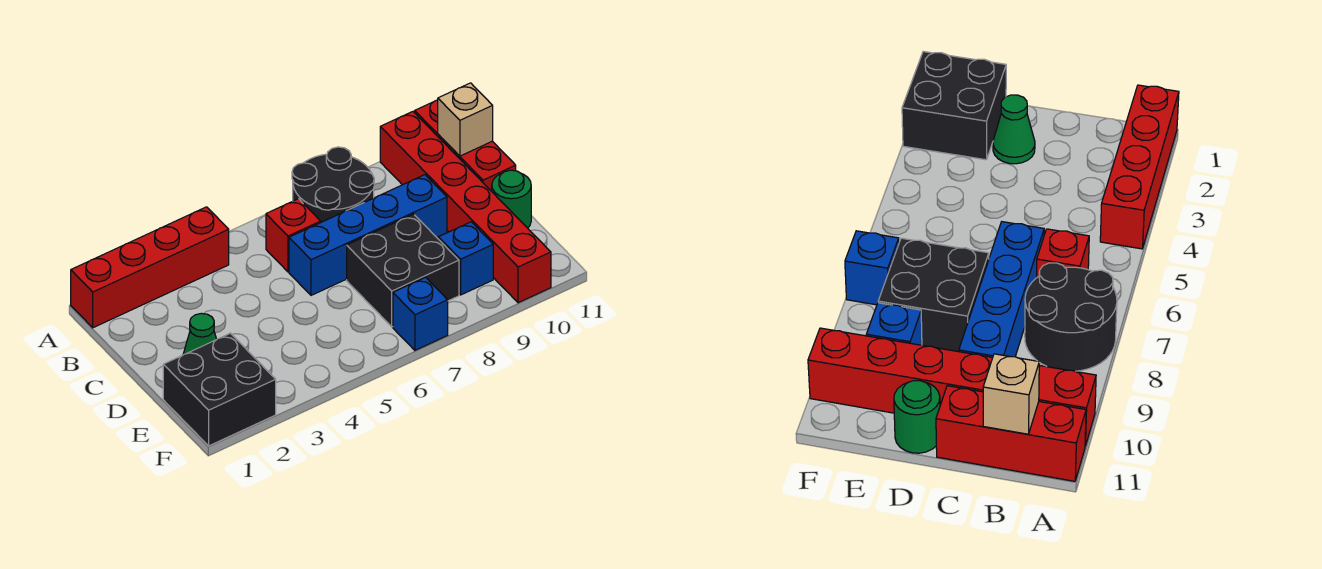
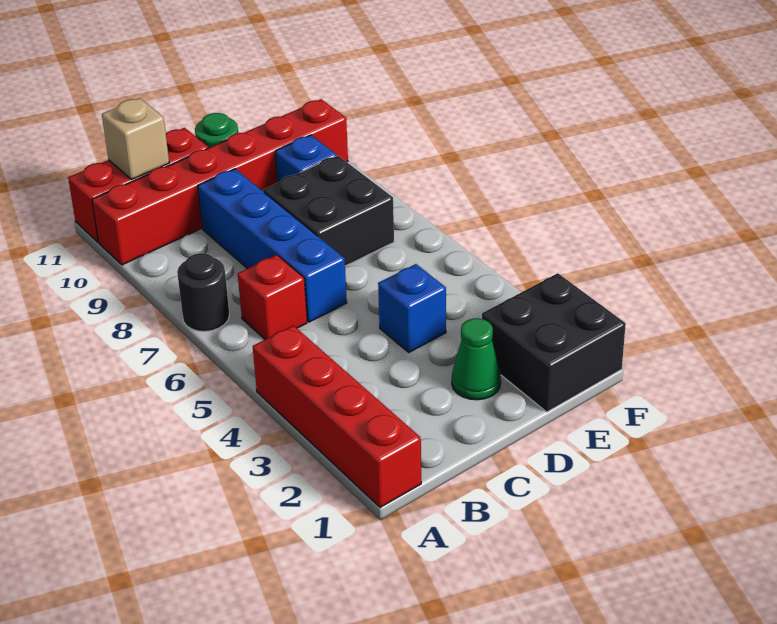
black round brick A7:B8 level 1 -> black round brick A7 level 1
blue brick F7 level 1 -> blue brick D4 level 1

